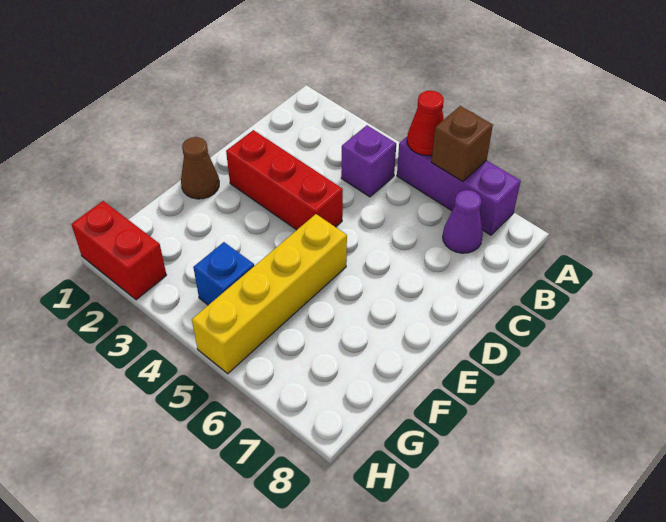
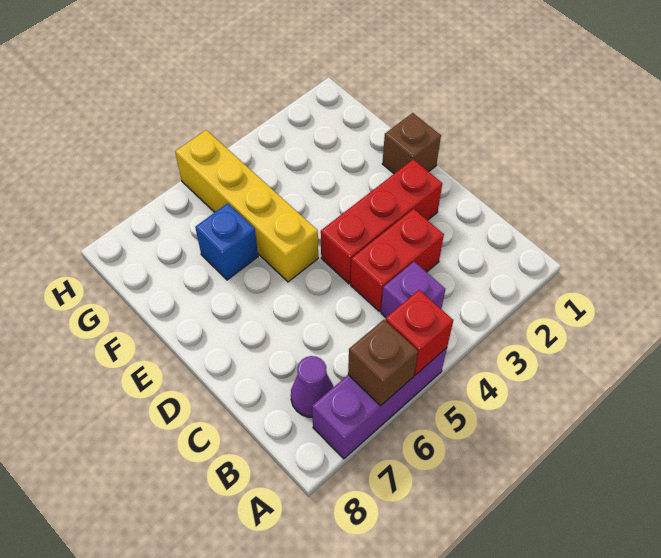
red cone A5 level 2 -> red brick A5 level 2
brown cone E1 level 1 -> brown brick E1 level 1
blue brick G4 level 1 -> blue brick F6 level 1
red brick H1:H2 level 1 -> red brick C3:C4 level 1

